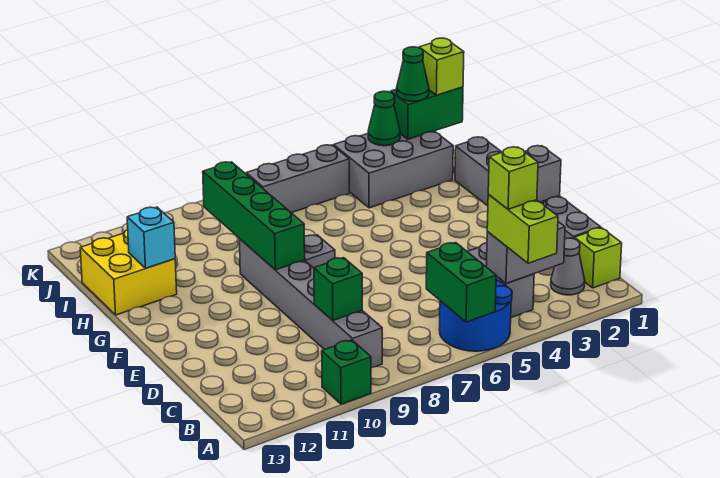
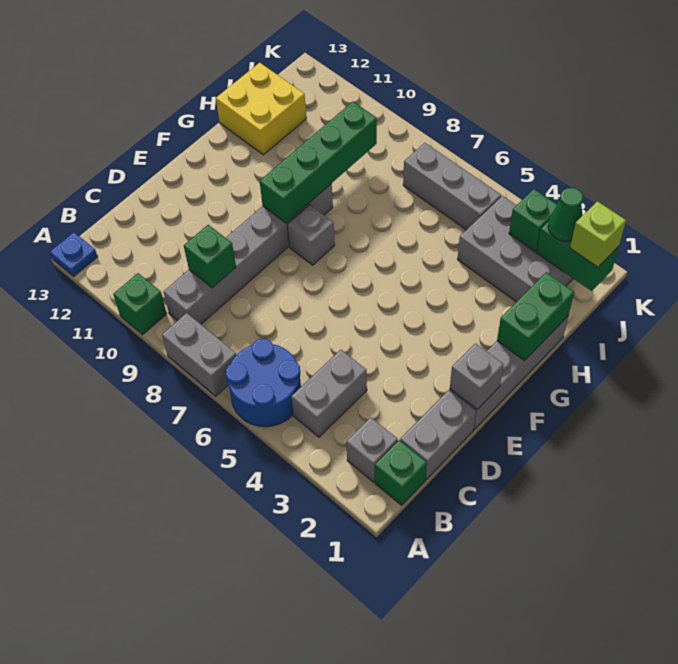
lime brick A4:B4 level 3 -> none
green brick A6:B6 level 2 -> green brick G1:H1 level 2
none -> blue plate A13 level 1
lime brick B1 level 1 -> green brick B1 level 1
grey cone B2 level 1 -> grey brick B2 level 1
grey brick B3:B4 level 2 -> grey brick A7:A8 level 1
lime brick B4 level 4 -> none
cyan brick H12 level 2 -> none
green cone J3 level 2 -> green brick J3 level 2

